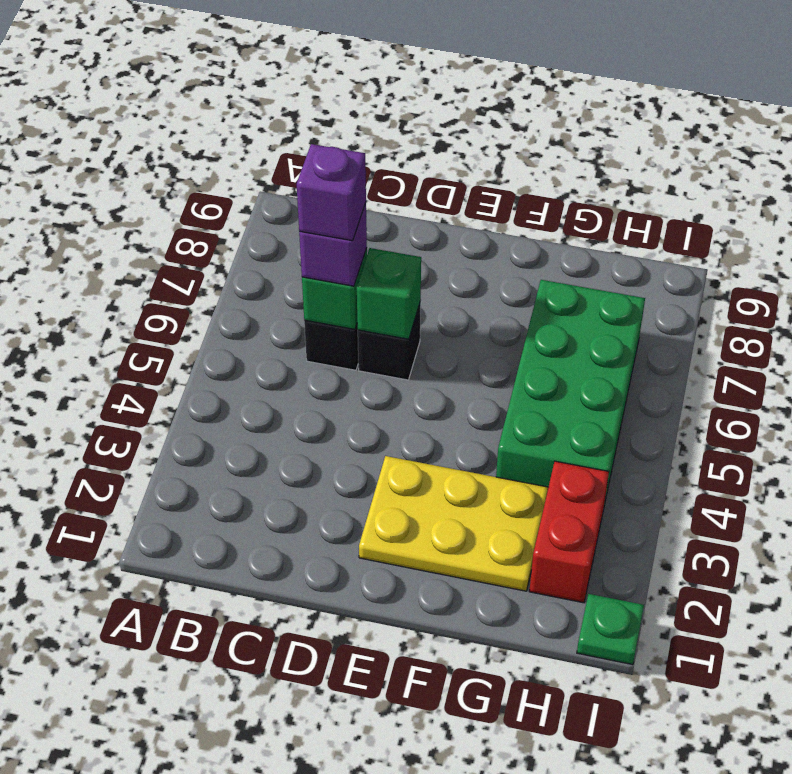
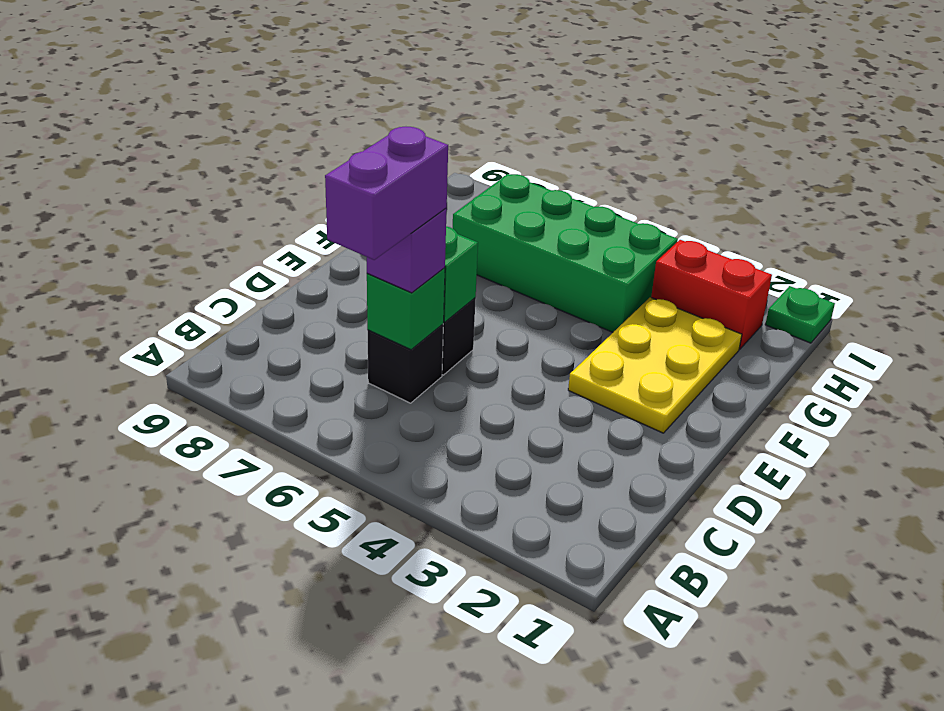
purple brick C6 level 4 -> purple brick B6:C6 level 4

